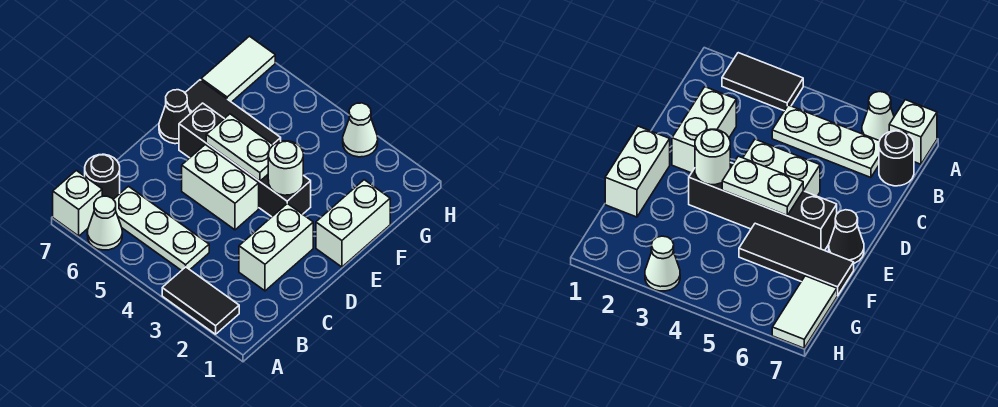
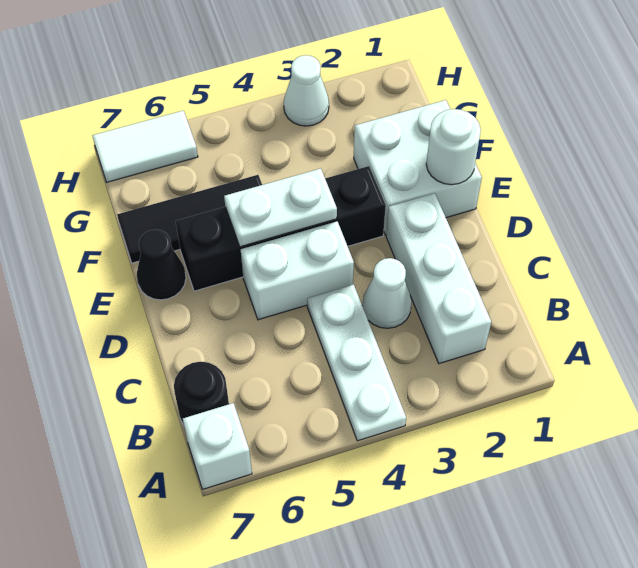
black tile A2:A3 level 1 -> none
white cone A6 level 1 -> white cone C3 level 1
white plate B4:B6 level 1 -> white plate A4:C4 level 1
white brick C2:D2 level 1 -> white brick B2:D2 level 1
white brick E1:F1 level 1 -> white brick E1:F2 level 1
white round brick E3 level 2 -> white round brick E1 level 2
white tile G7:H7 level 1 -> white tile H6:H7 level 1

